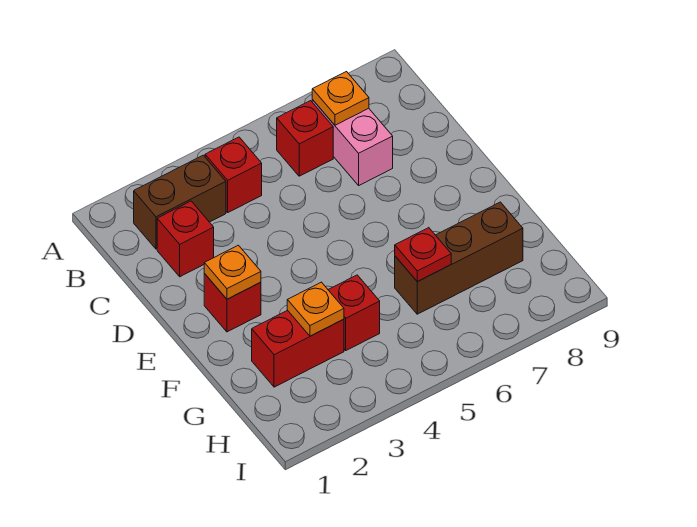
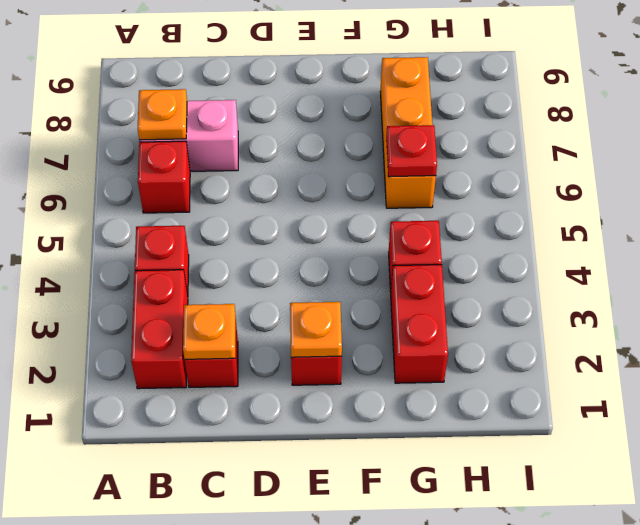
brown brick B2:B3 level 1 -> red brick B2:B3 level 1
orange plate G3 level 2 -> orange plate C2 level 2
brown brick G6:G8 level 1 -> orange brick G6:G8 level 1

